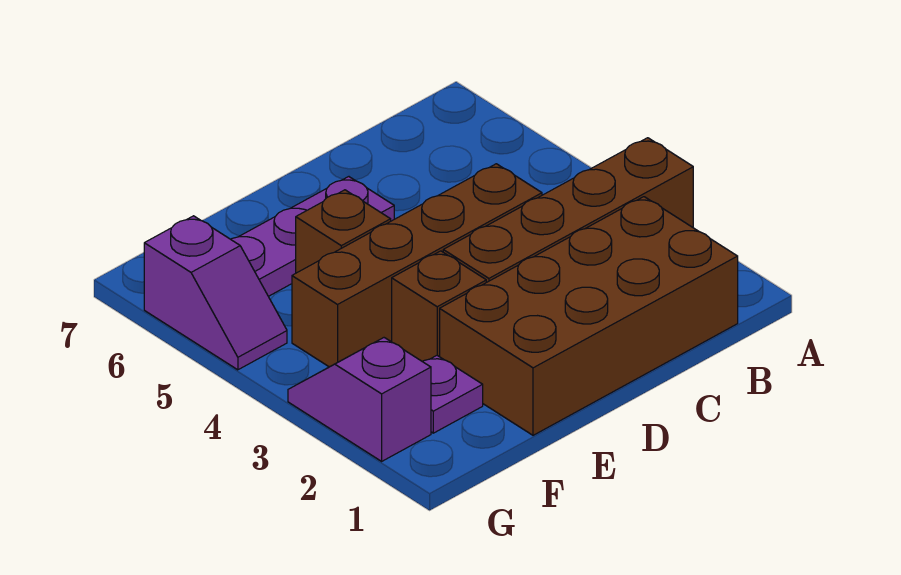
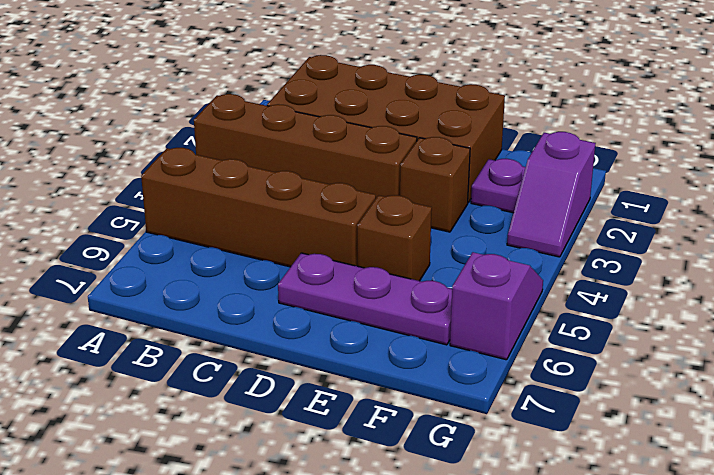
brown brick C4:F4 level 1 -> brown brick A5:D5 level 1

